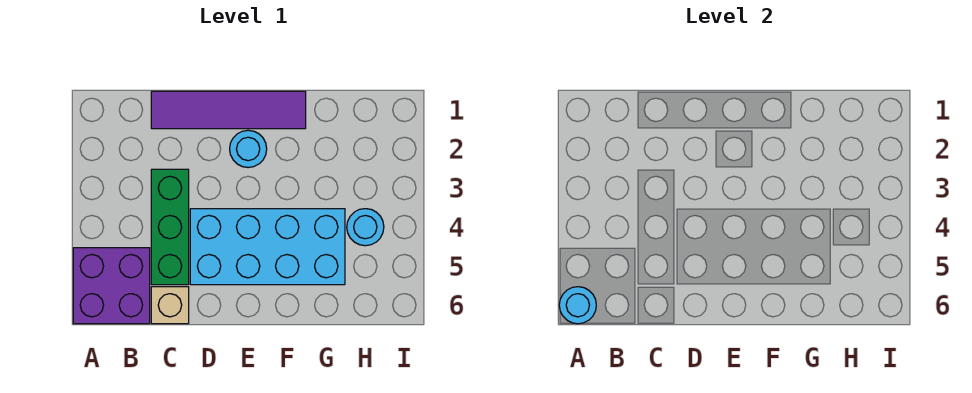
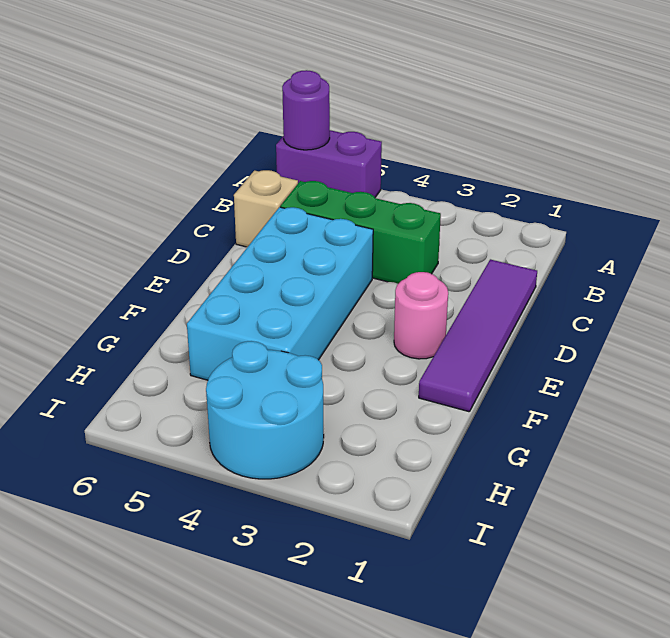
purple brick A5:B6 level 1 -> purple brick A5:A6 level 1
cyan round brick A6 level 2 -> purple round brick A6 level 2
cyan round brick E2 level 1 -> pink round brick E2 level 1
cyan round brick H4 level 1 -> cyan round brick H3:I4 level 1

